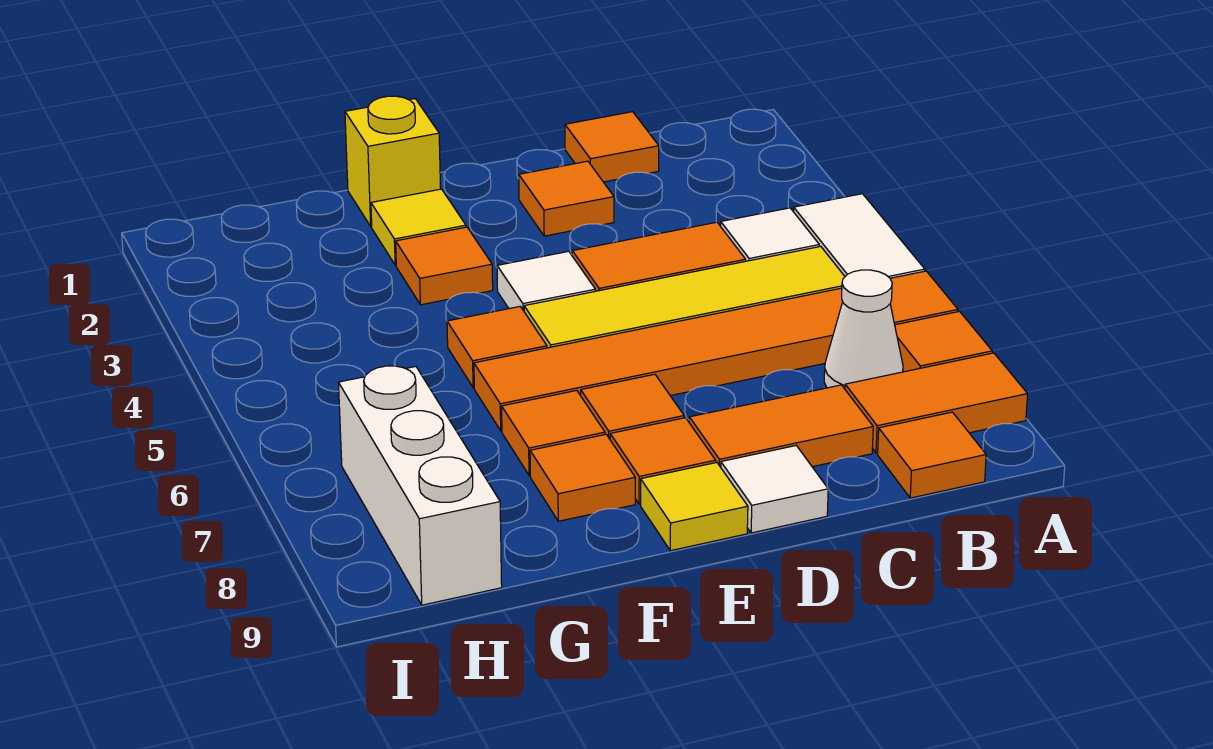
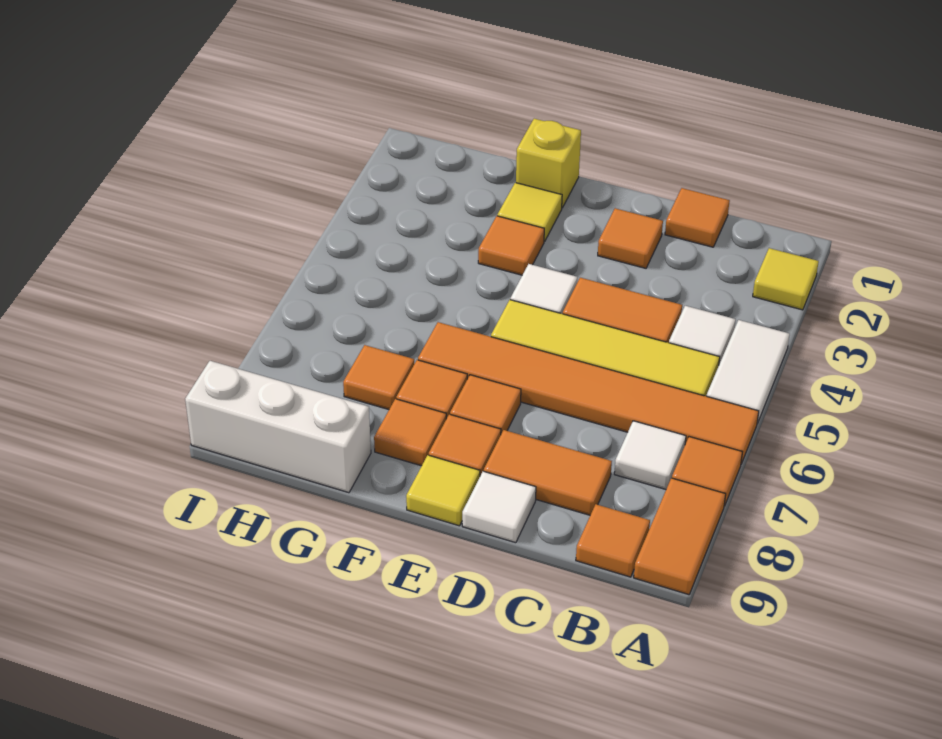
none -> yellow tile A2 level 1
orange tile A8:B8 level 1 -> orange tile A8:A9 level 1
white cone B7 level 1 -> white tile B7 level 1
orange tile F5 level 1 -> orange tile G7 level 1
white brick H7:H9 level 1 -> white brick G9:I9 level 1

